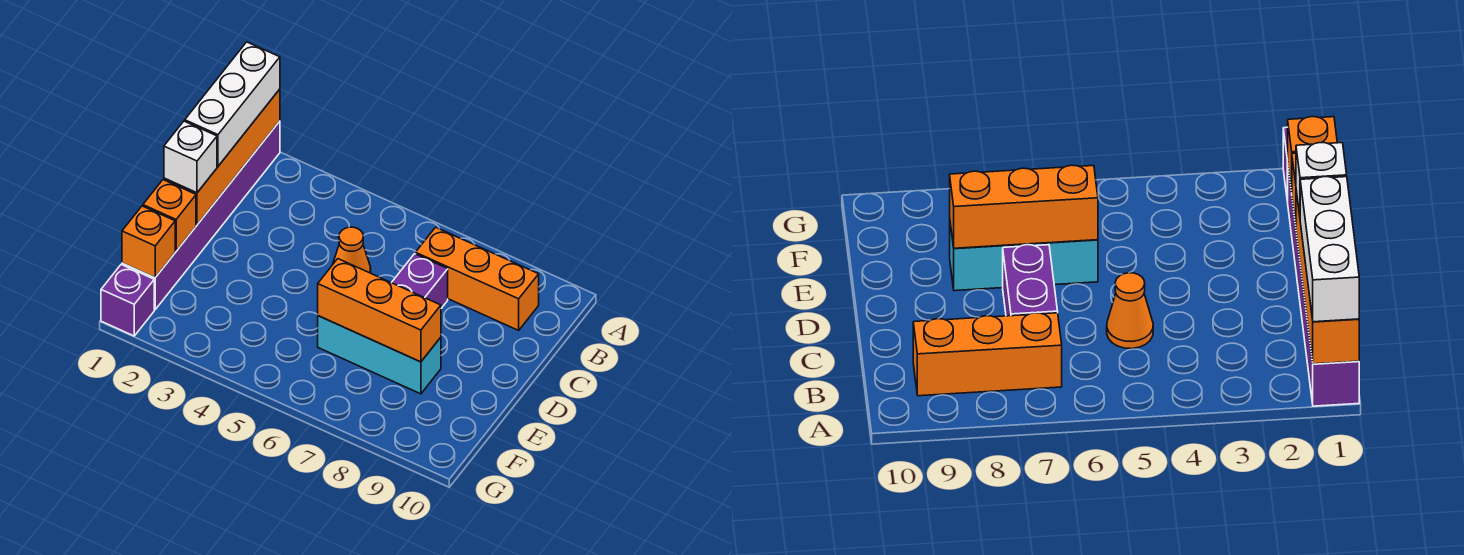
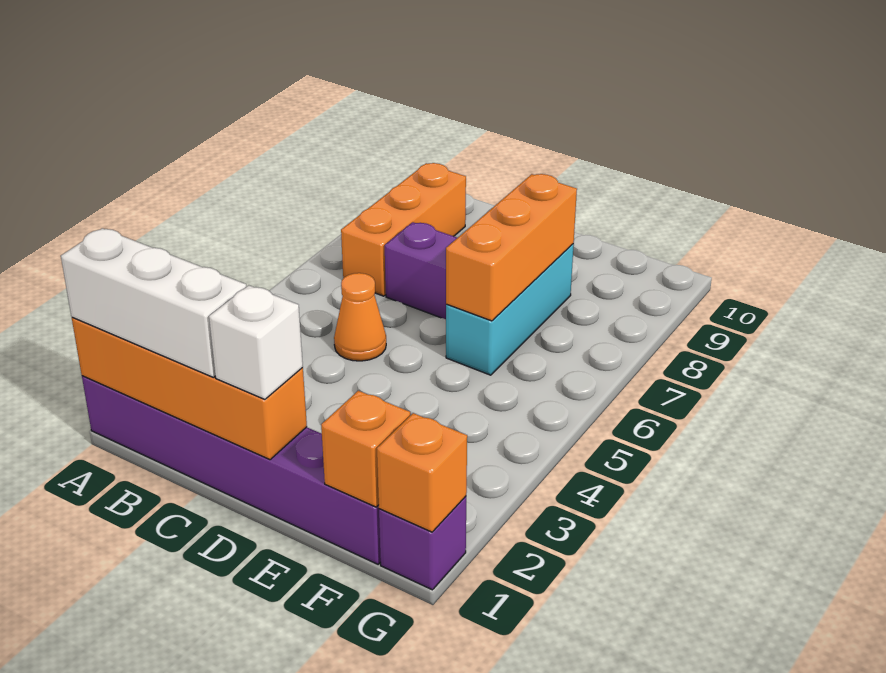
orange brick E1 level 2 -> orange brick G1 level 2

